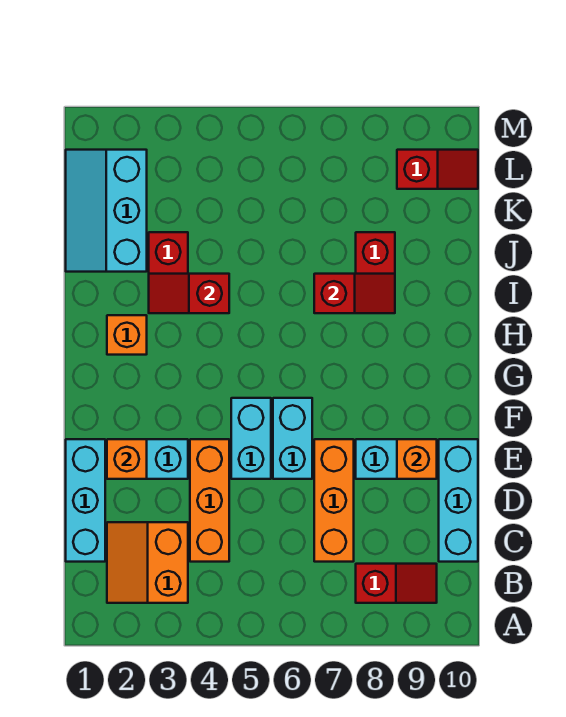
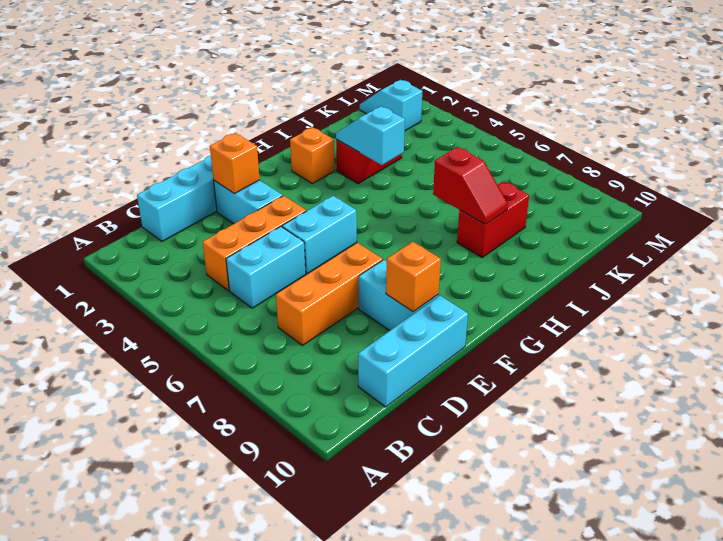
orange slope B2:C3 level 1 top 3 -> none
red slope B8:B9 level 1 top 8 -> none
cyan brick E6:F6 level 1 -> cyan brick C5:D5 level 1
red slope I3:I4 level 2 top 4 -> cyan slope I3:I4 level 2 top 4
cyan slope J1:L2 level 1 top 2 -> cyan slope L1:L2 level 1 top 2
red slope L9:L10 level 1 top 9 -> none

